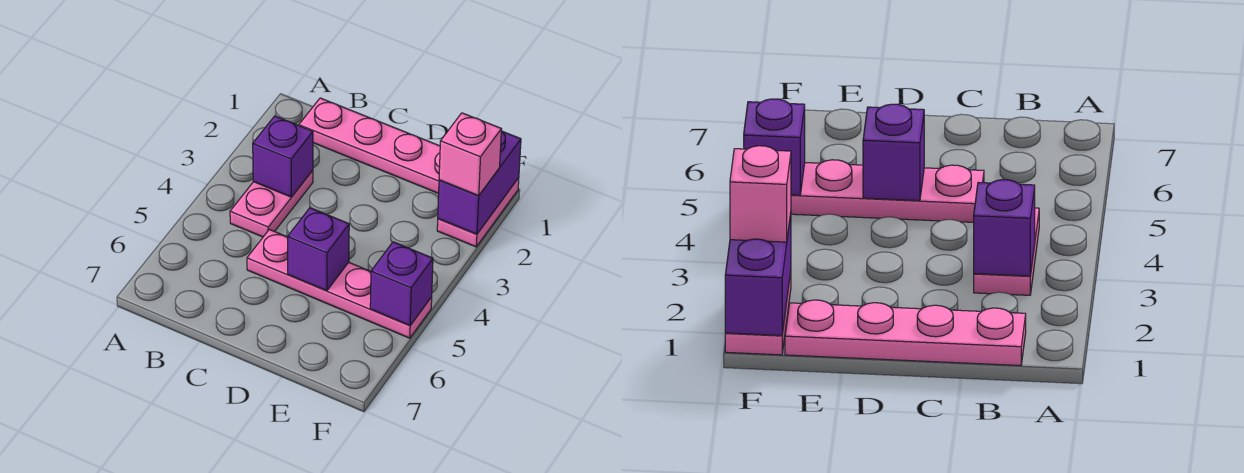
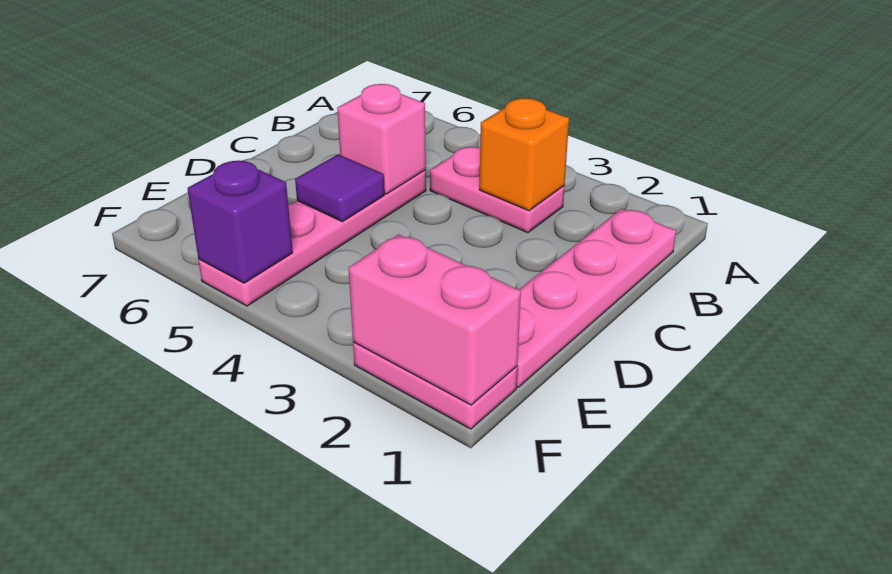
purple brick B3 level 2 -> orange brick B3 level 2
purple brick D5 level 2 -> purple tile D5 level 2
purple brick F1:F2 level 2 -> pink brick F1:F2 level 2
pink brick F2 level 3 -> pink brick C5 level 2

